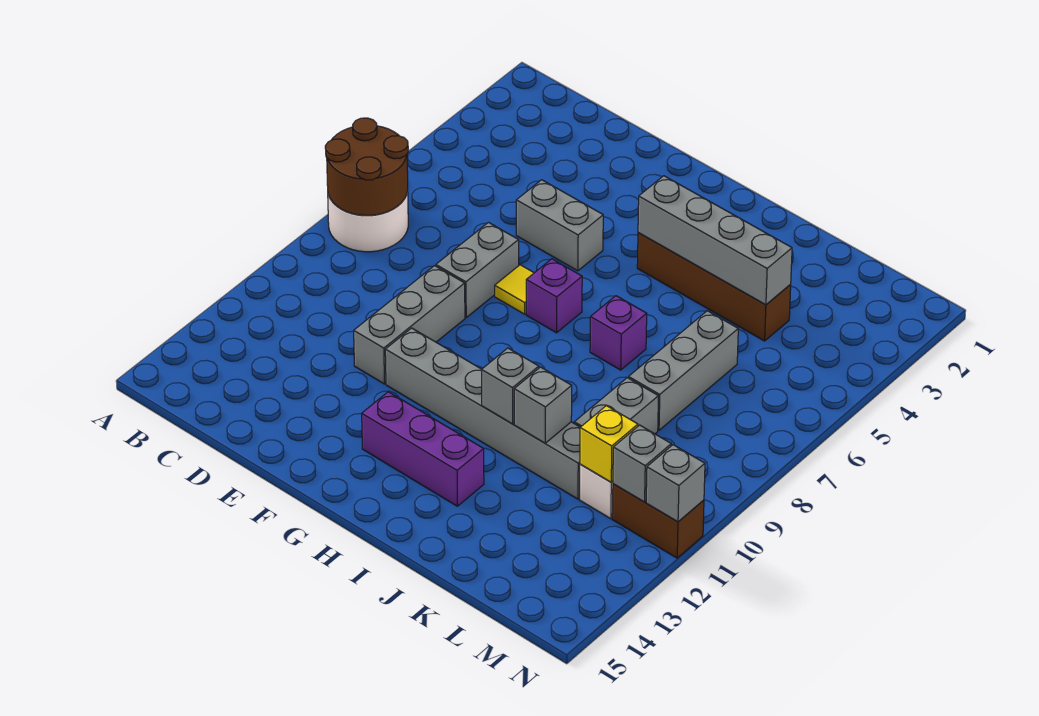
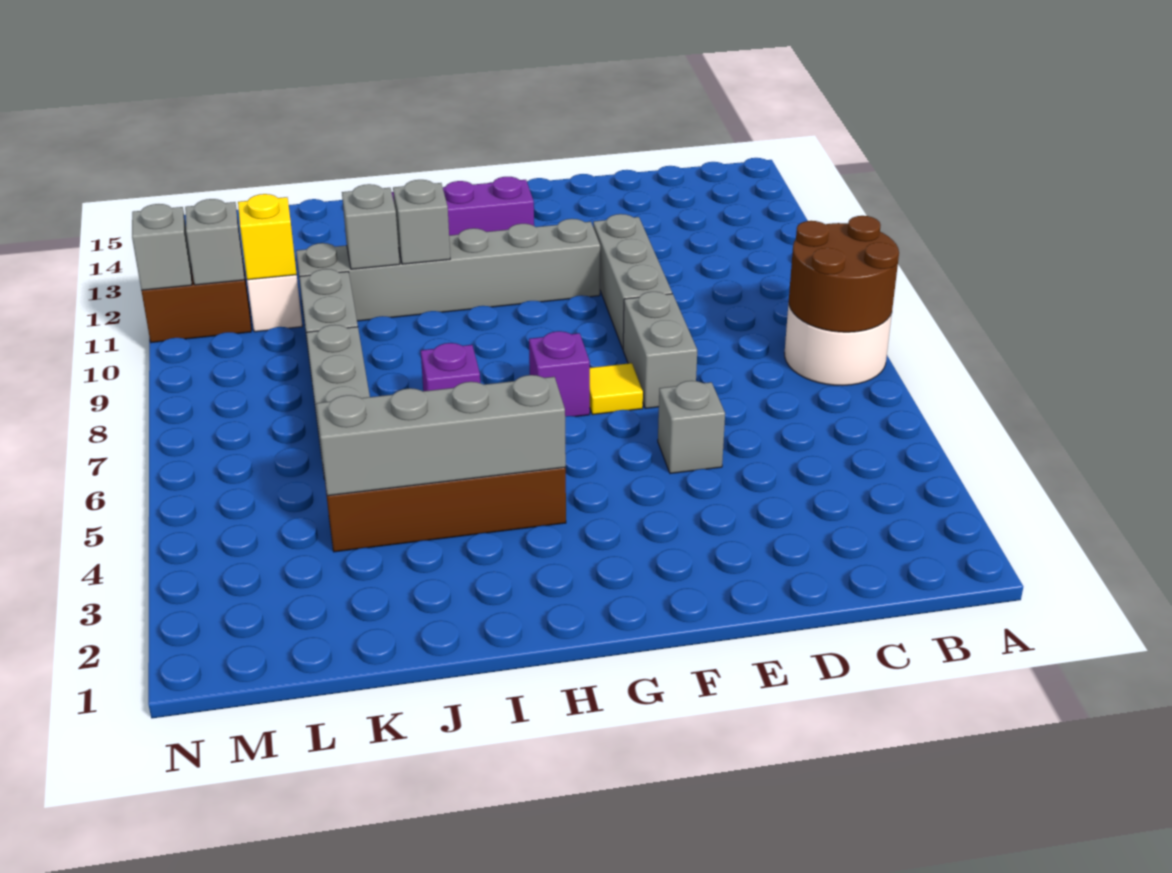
grey brick E5:F5 level 1 -> grey brick E5 level 1

